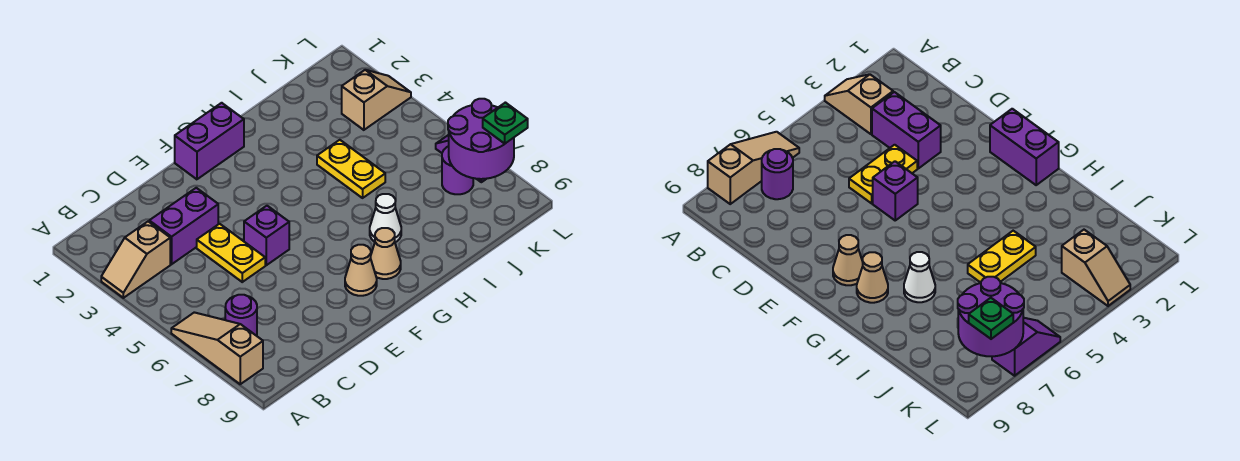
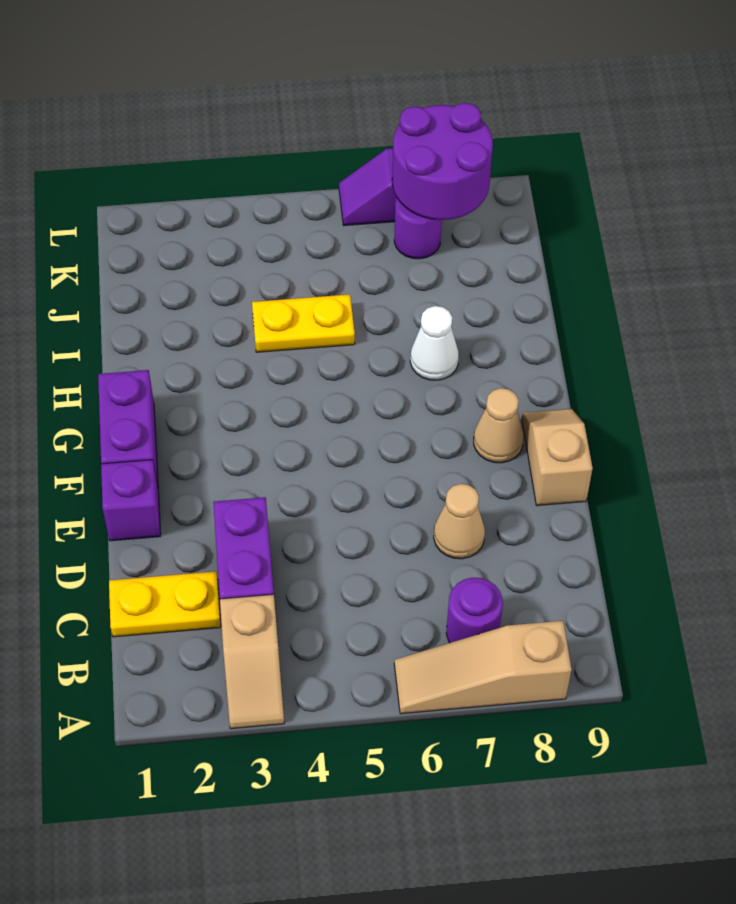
yellow plate D4:D5 level 1 -> yellow plate C1:C2 level 1
purple brick E5 level 1 -> purple brick E1 level 1
tan cone G8 level 1 -> tan cone D7 level 1
tan slope K3:L3 level 1 top K -> tan slope E9:F9 level 1 top E
green plate L8 level 3 -> none

